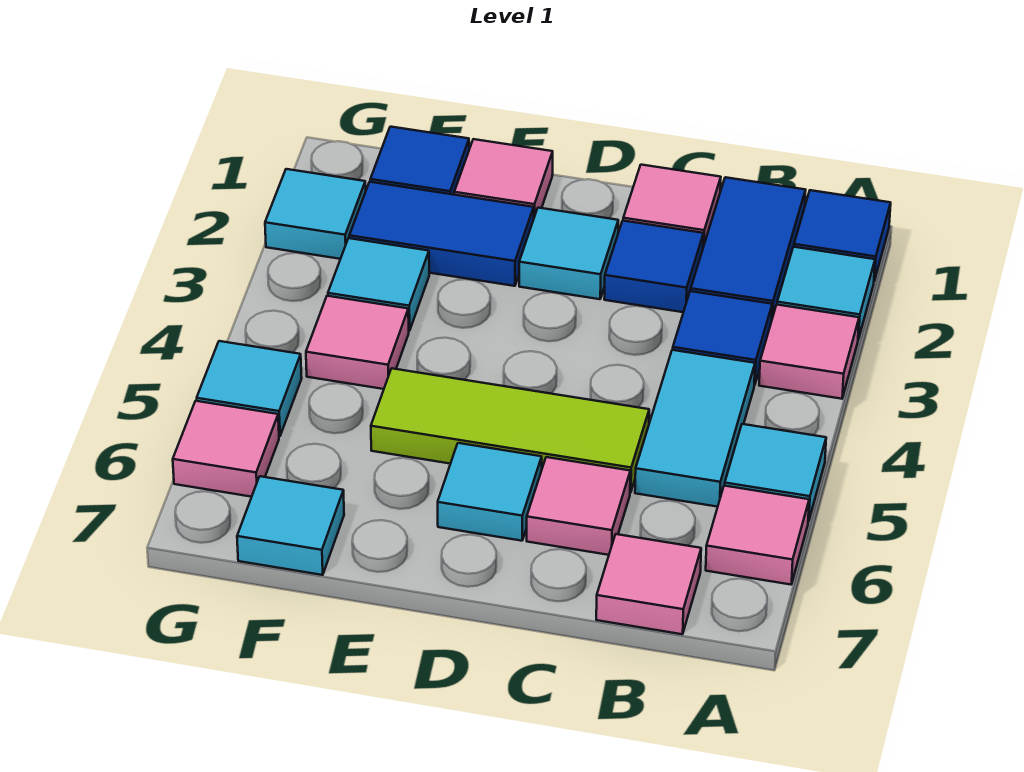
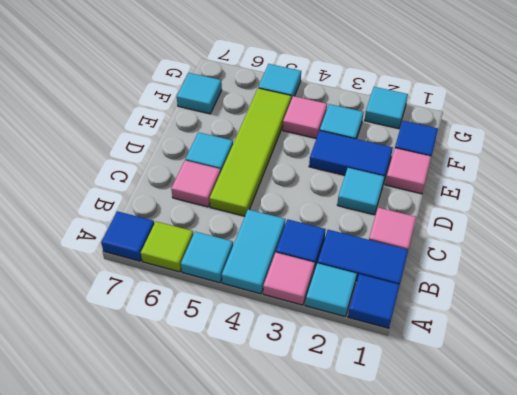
pink tile A6 level 1 -> lime tile A6 level 1
cyan tile B4:B5 level 1 -> cyan tile A4:B4 level 1
pink tile B7 level 1 -> none
blue tile C2 level 1 -> blue tile A7 level 1
lime tile C5:E5 level 1 -> lime tile C5:F5 level 1
blue tile E2:F2 level 1 -> blue tile E2:E3 level 1
pink tile G6 level 1 -> none

